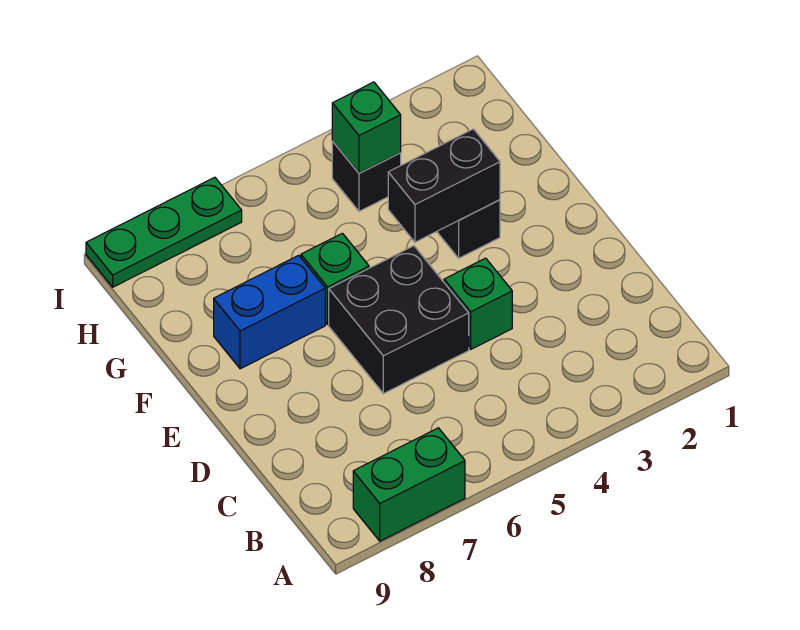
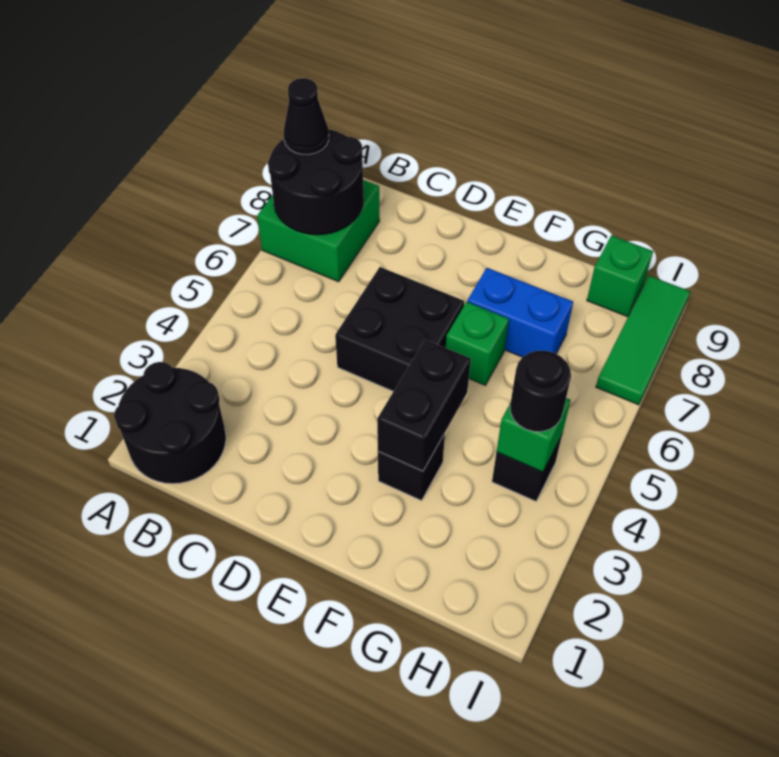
none -> black round brick A1:B2 level 1
green brick A7:A8 level 1 -> green brick A7:B8 level 1
none -> black round brick A7:B8 level 2
none -> black cone A8 level 3
green brick D4 level 1 -> green brick H9 level 1
blue brick F7:F8 level 1 -> blue brick F7:G7 level 1
none -> black round brick H4 level 3
green plate I7:I9 level 1 -> green tile I7:I9 level 1

